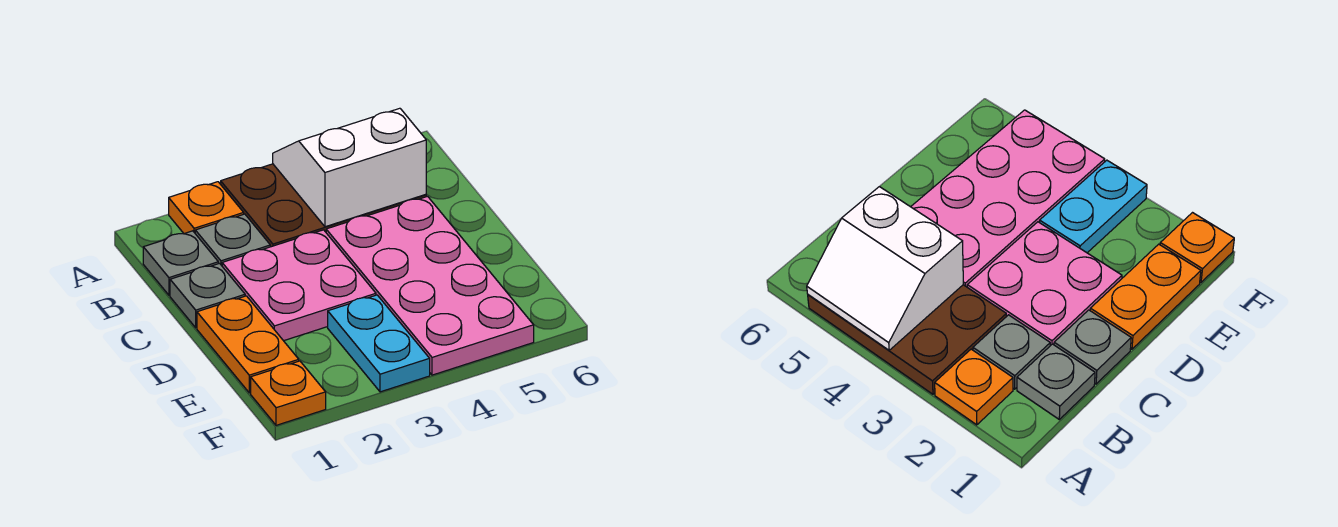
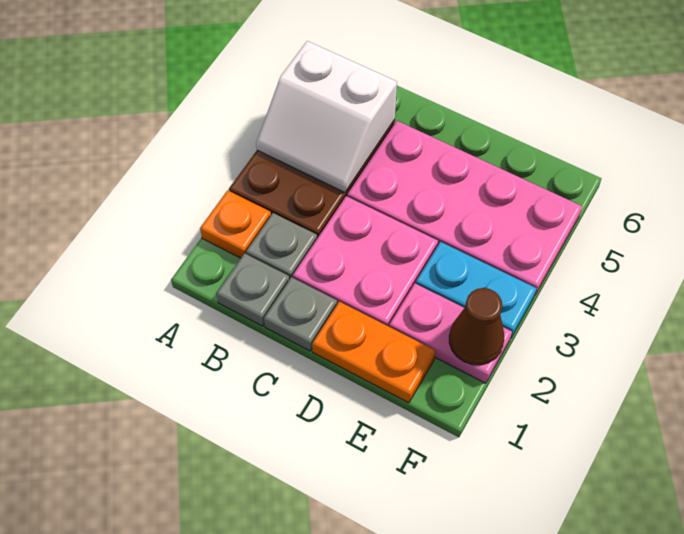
white slope A4:B5 level 2 top B -> white slope A4:B5 level 2 top 5
none -> pink plate E2:F2 level 1
orange plate F1 level 1 -> none
none -> brown cone F2 level 2

